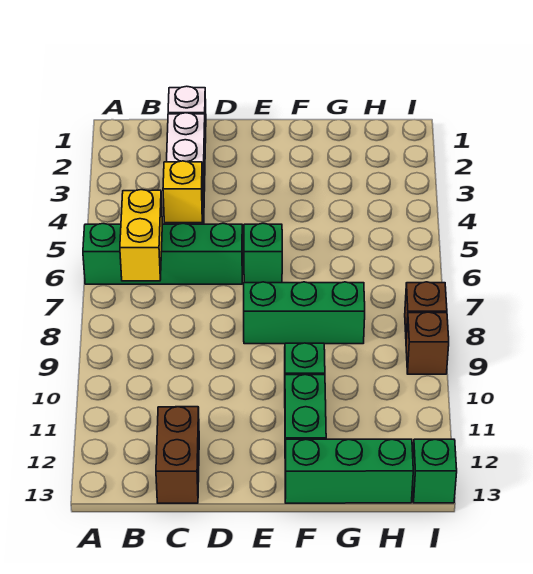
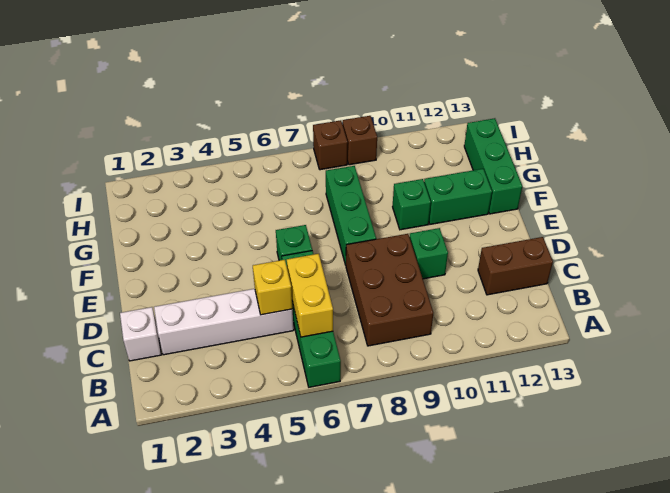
yellow brick B6:B7 level 2 -> yellow brick B6:C6 level 2
none -> brown brick B8:D9 level 1
green brick I13 level 1 -> green brick D10 level 1

